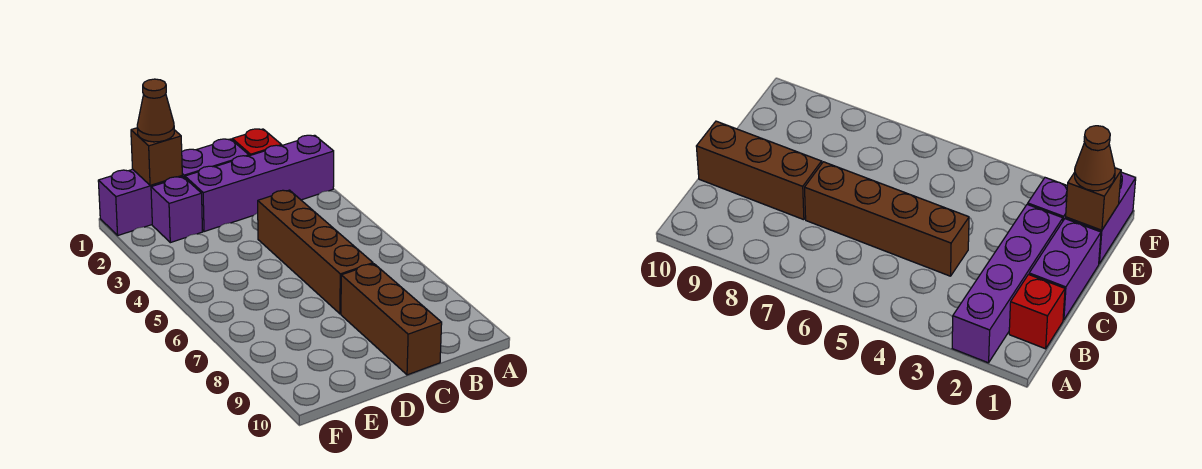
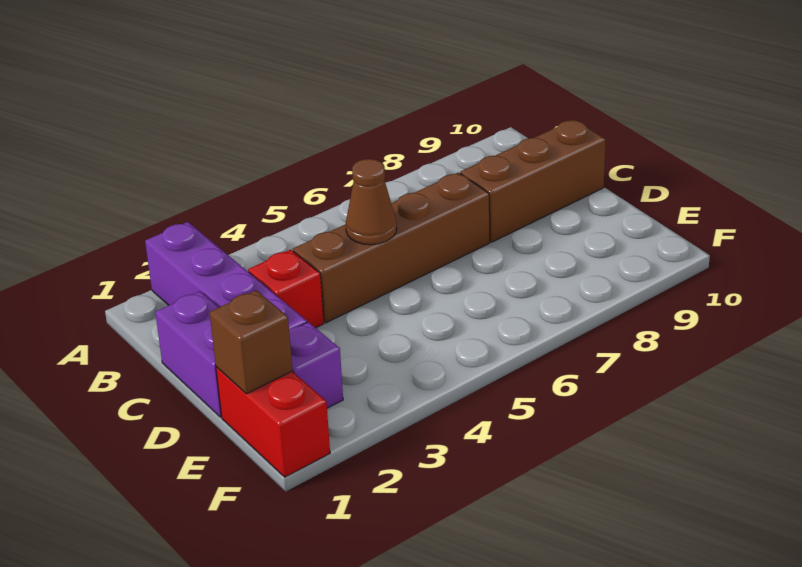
red brick B1 level 1 -> red brick C3 level 1
purple brick E1:F1 level 1 -> red brick E1:F1 level 1
brown cone E1 level 3 -> brown cone C5 level 2

